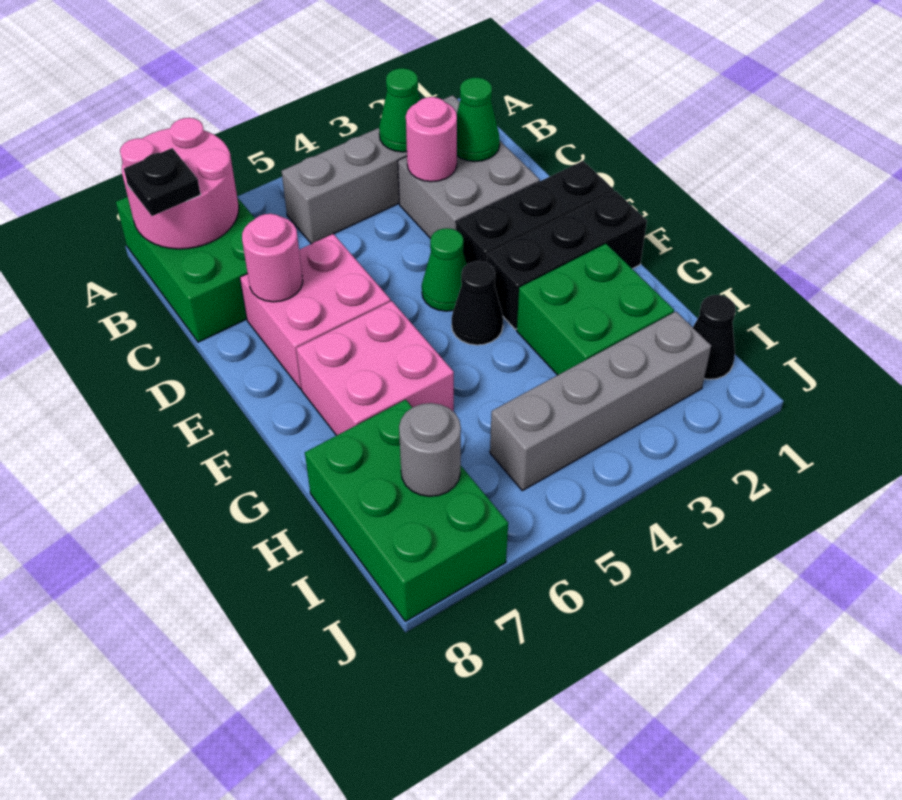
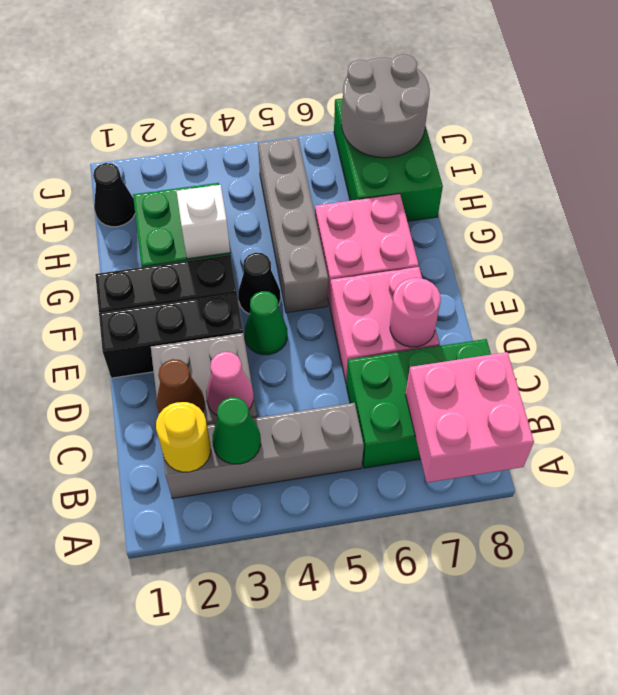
green brick A7:C8 level 1 -> green brick B6:C8 level 1
pink round brick A7:B8 level 2 -> pink brick A7:B8 level 2
none -> yellow round brick B2 level 2
black plate B8 level 3 -> none
green cone C2 level 2 -> brown cone C2 level 2
pink round brick C3 level 2 -> pink cone C3 level 2
none -> white brick G3 level 2
grey brick I2:I5 level 1 -> grey brick F5:I5 level 1
grey round brick I7 level 2 -> grey round brick I7:J8 level 2

